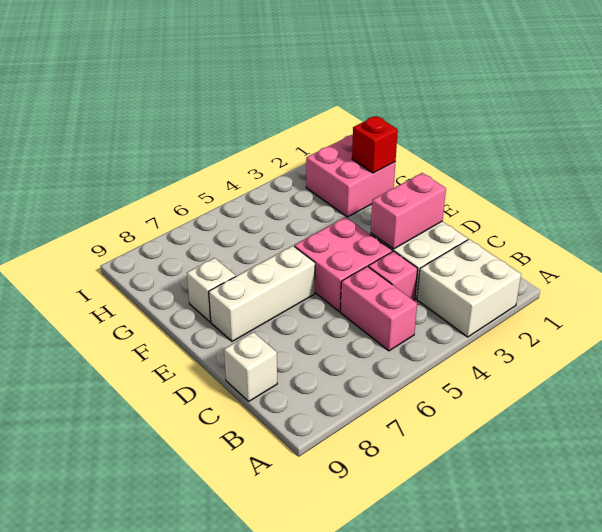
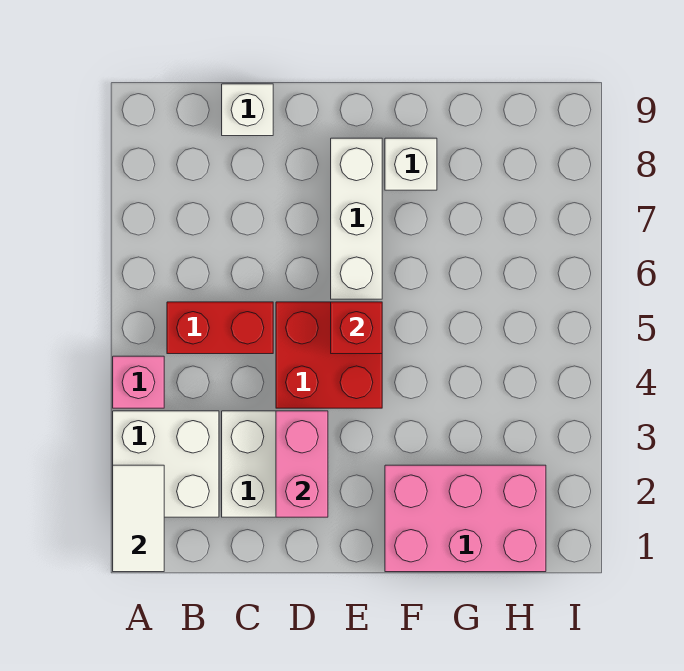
none -> white tile A1:A2 level 2
pink brick B5:C5 level 1 -> red brick B5:C5 level 1
pink brick C4 level 1 -> pink brick A4 level 1
pink brick D4:E5 level 1 -> red brick D4:E5 level 1
pink brick G1:H2 level 1 -> pink brick F1:H2 level 1
red brick G1 level 2 -> red brick E5 level 2

